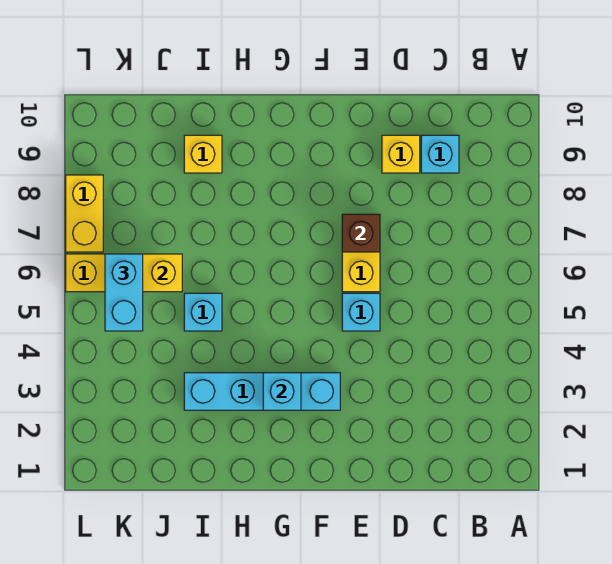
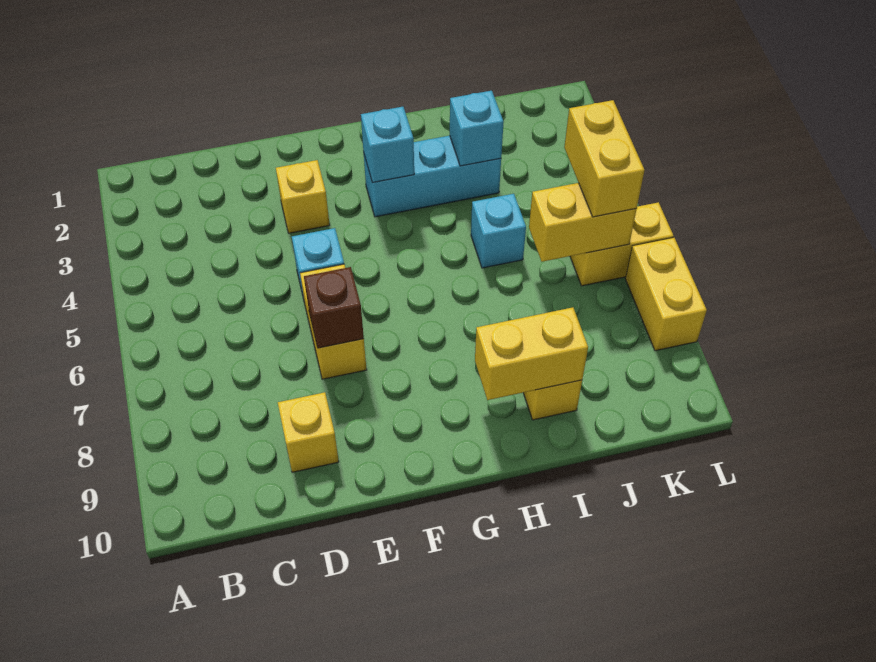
cyan brick C9 level 1 -> cyan brick I3 level 2
none -> yellow brick E3 level 1
cyan brick F3:I3 level 1 -> cyan brick G3:I3 level 1
none -> yellow brick H9:I9 level 2
cyan brick K5:K6 level 3 -> yellow brick K5:K6 level 3

